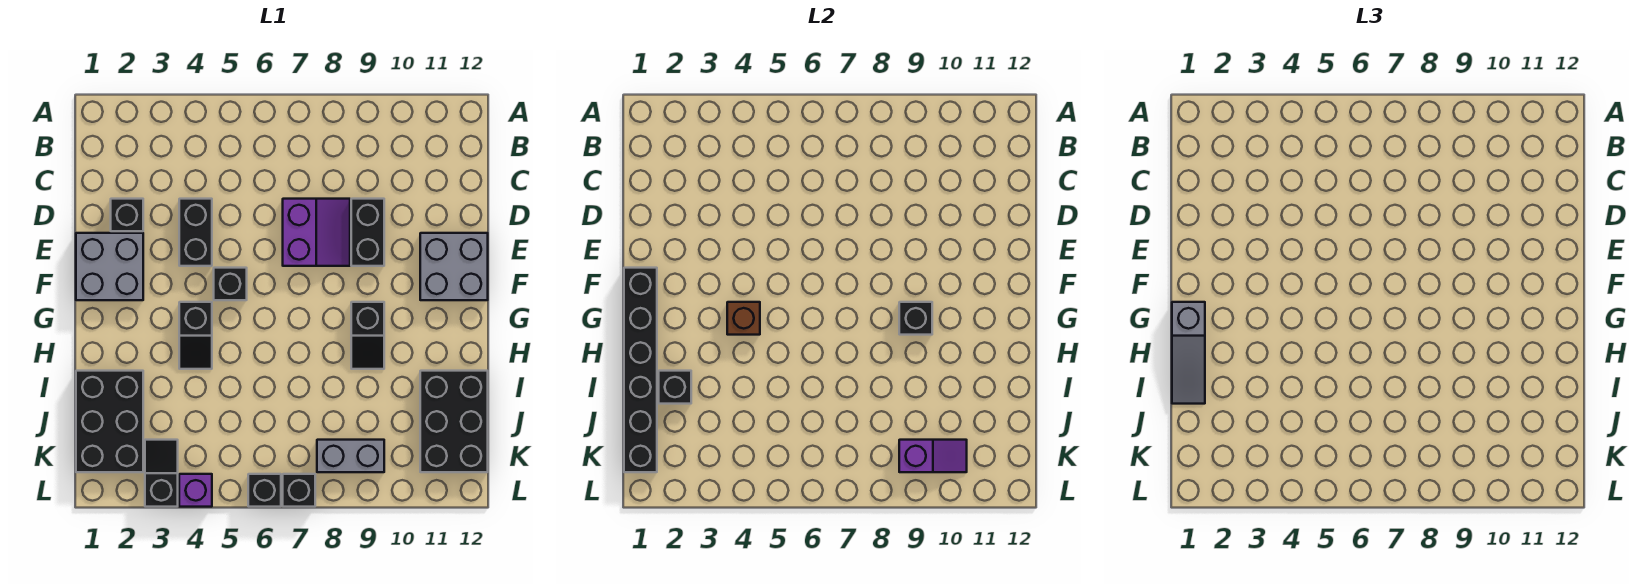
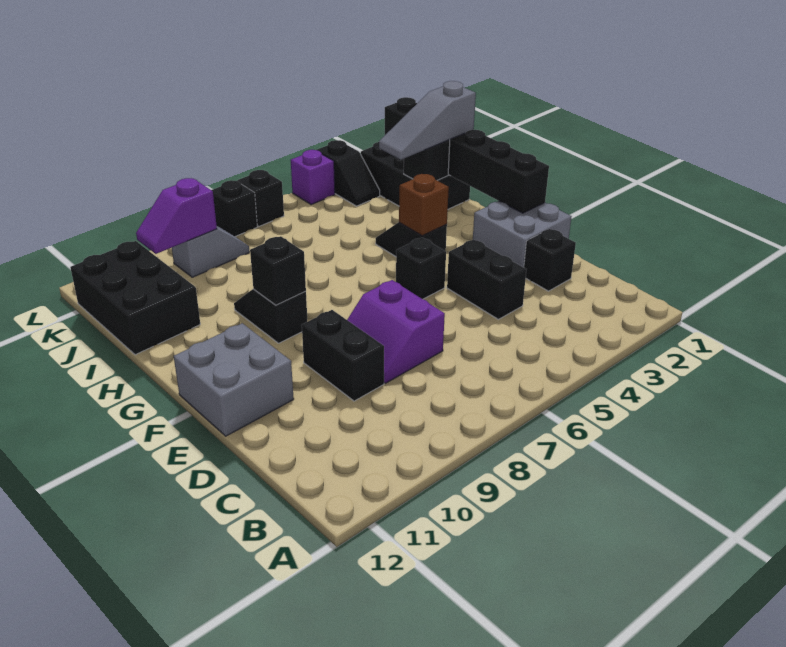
grey slope G1:I1 level 3 top G -> grey slope I1:I3 level 3 top 1
grey brick K8:K9 level 1 -> grey slope K8:K9 level 1 top 9

